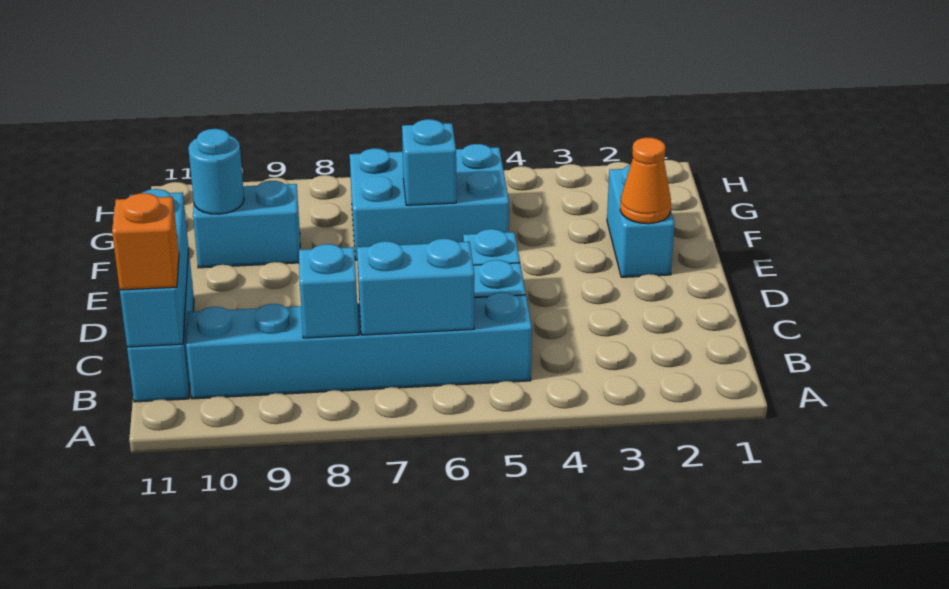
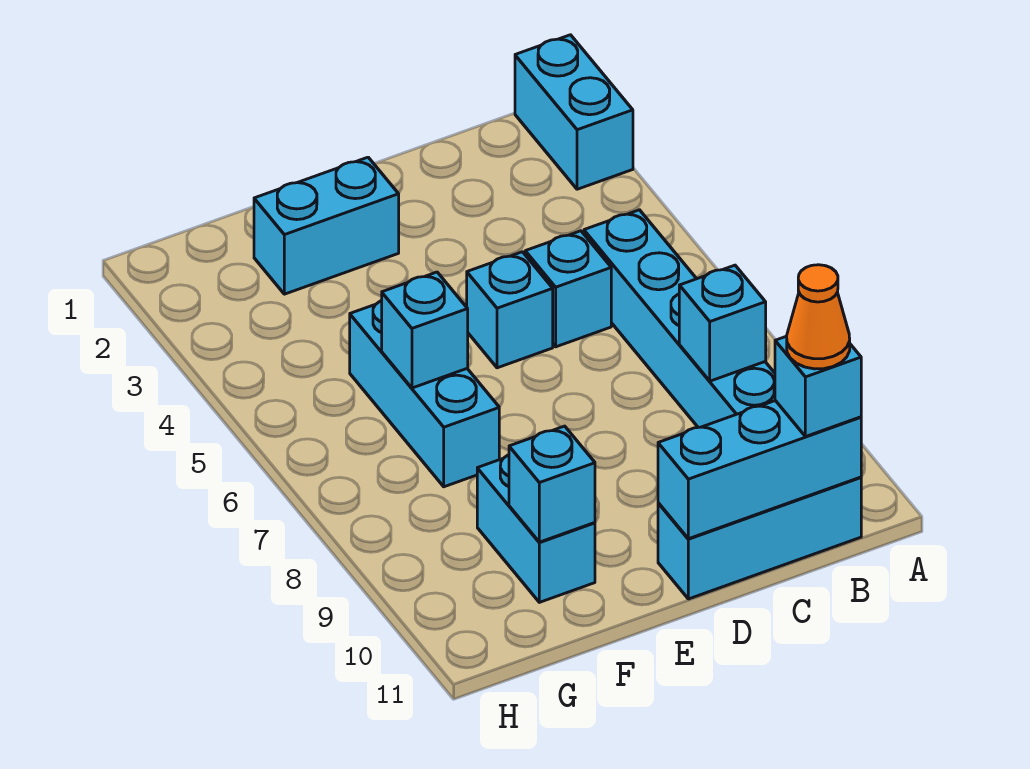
cyan brick B6:B7 level 2 -> cyan brick A1:A2 level 1
orange brick B11 level 3 -> cyan brick B11 level 3
orange cone E2 level 2 -> orange cone B11 level 4
cyan brick F5:G7 level 1 -> cyan brick F5:F7 level 1
cyan round brick F10 level 2 -> cyan brick F10 level 2

